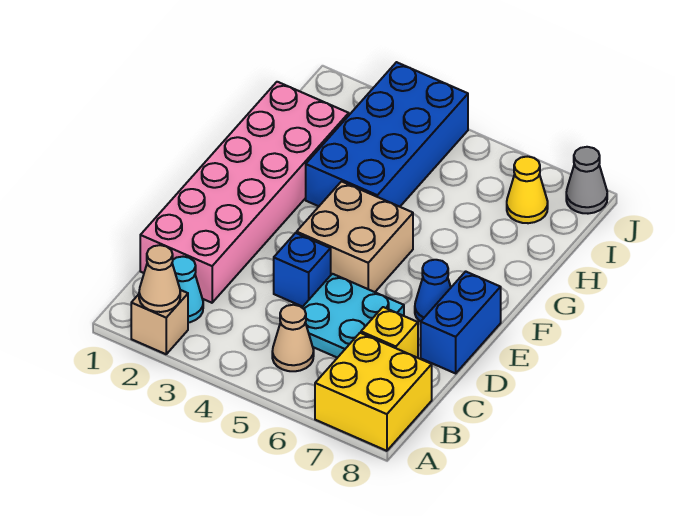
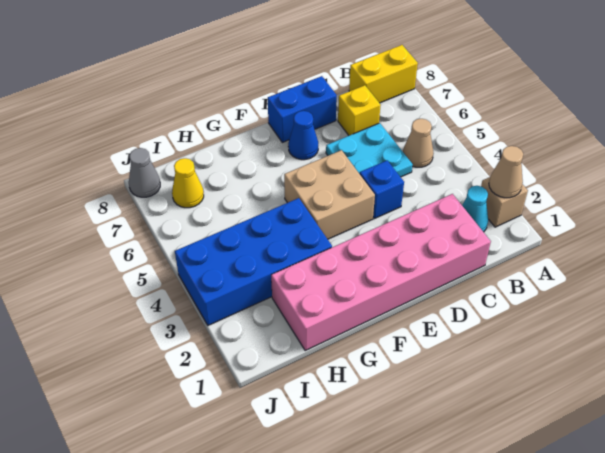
yellow brick A7:B8 level 1 -> yellow brick A8:B8 level 1

